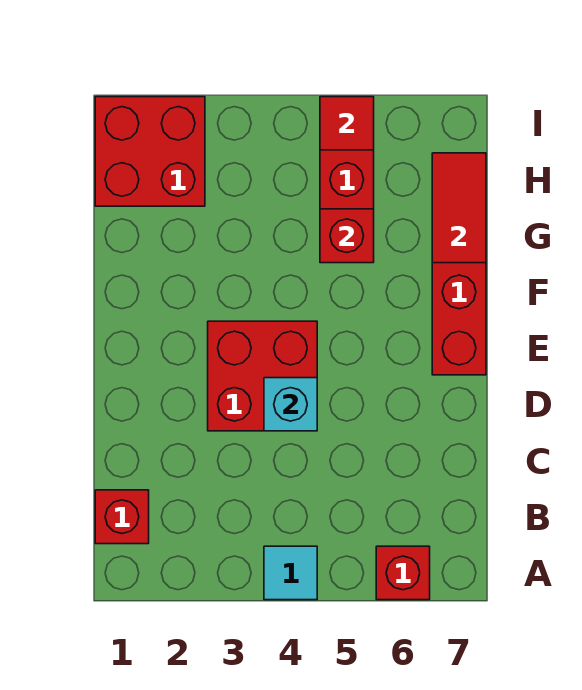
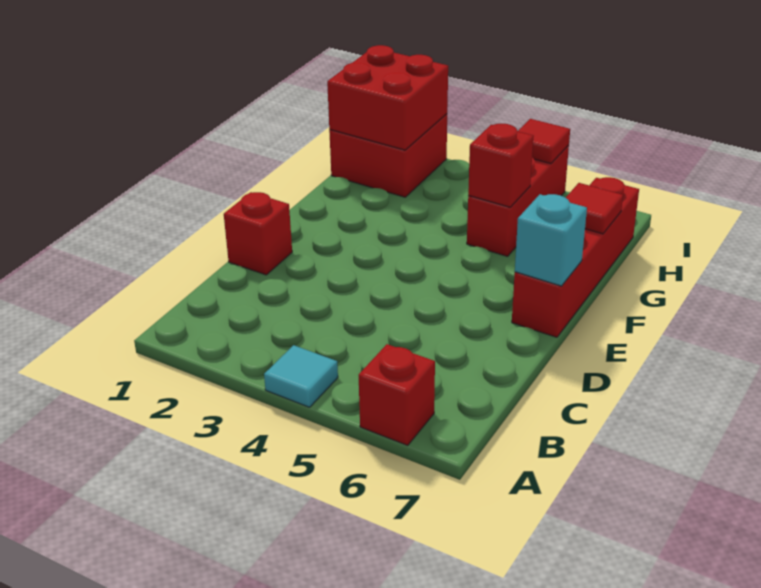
red brick B1 level 1 -> red brick D1 level 1
red brick D3:E4 level 1 -> red brick H1:I2 level 2
cyan brick D4 level 2 -> cyan brick E7 level 2
red tile G7:H7 level 2 -> red tile G7 level 2

